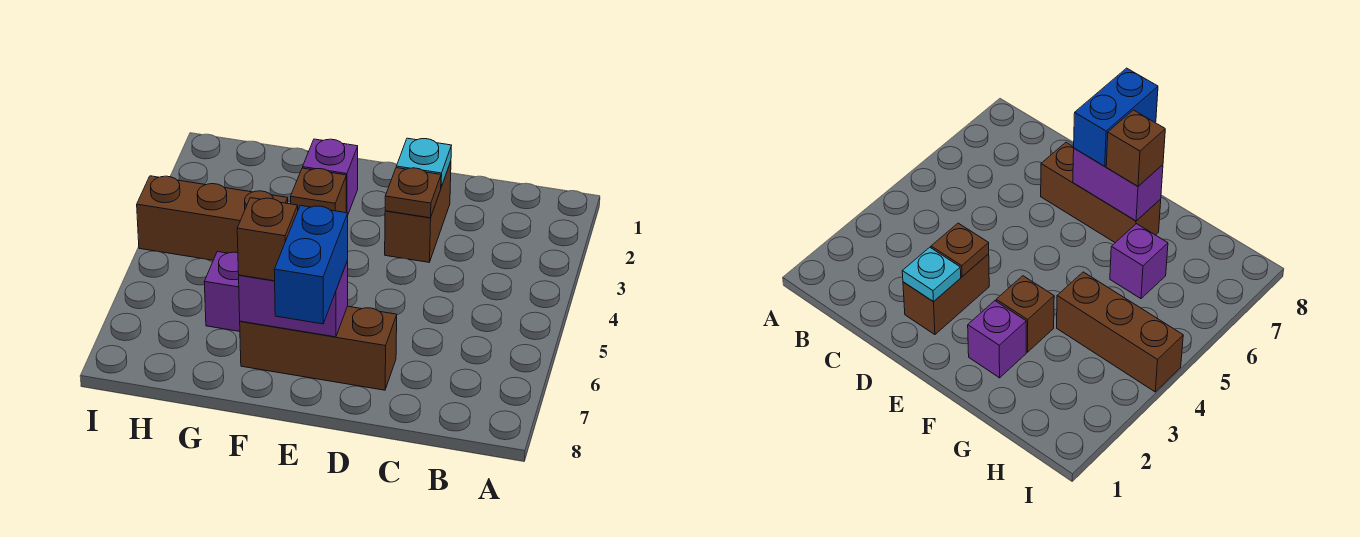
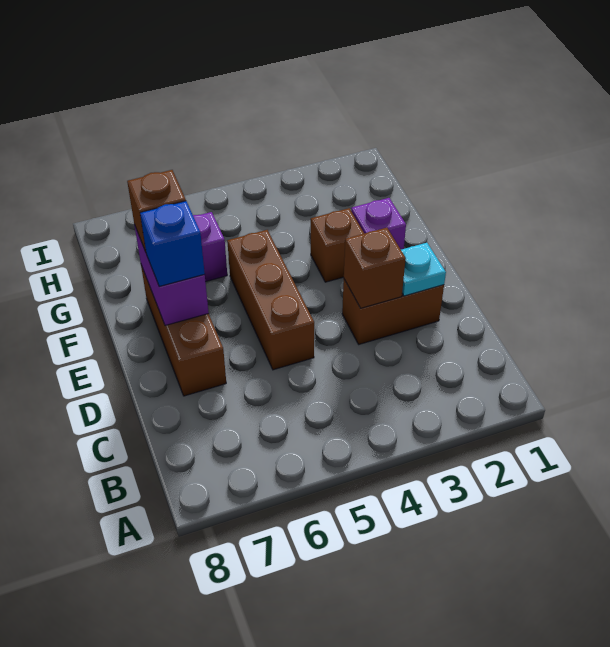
brown plate D3 level 2 -> brown brick D3 level 2
blue brick E7:E8 level 3 -> blue brick E7 level 3
brown brick G4:I4 level 1 -> brown brick D5:F5 level 1

